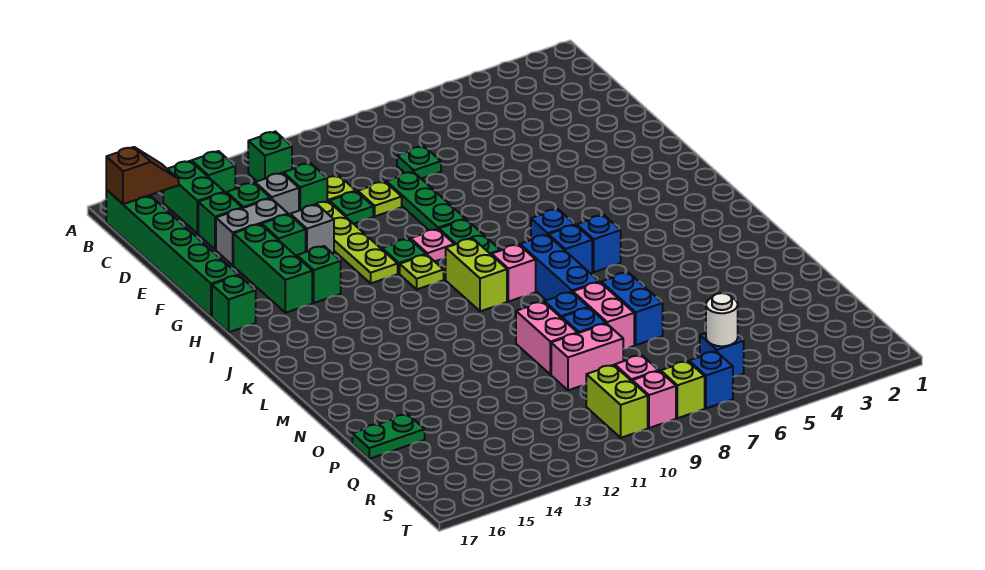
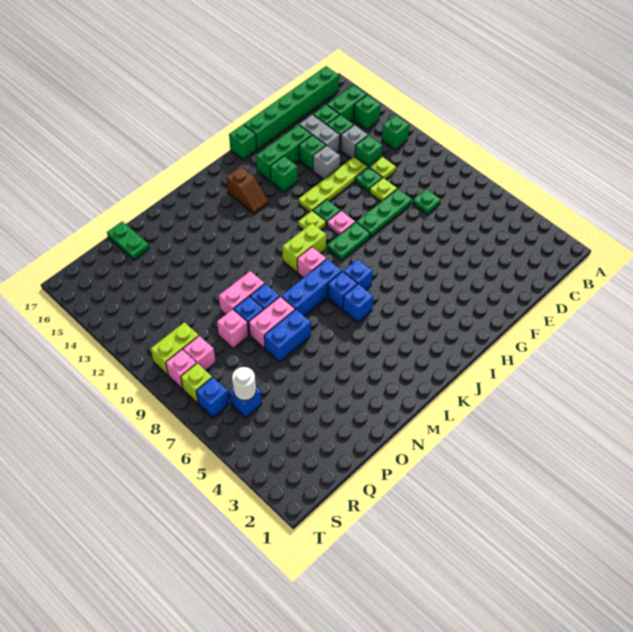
brown slope B16:B17 level 2 top 17 -> brown slope J14:J15 level 1 top 15
pink brick P9:P10 level 1 -> pink brick P9 level 1

